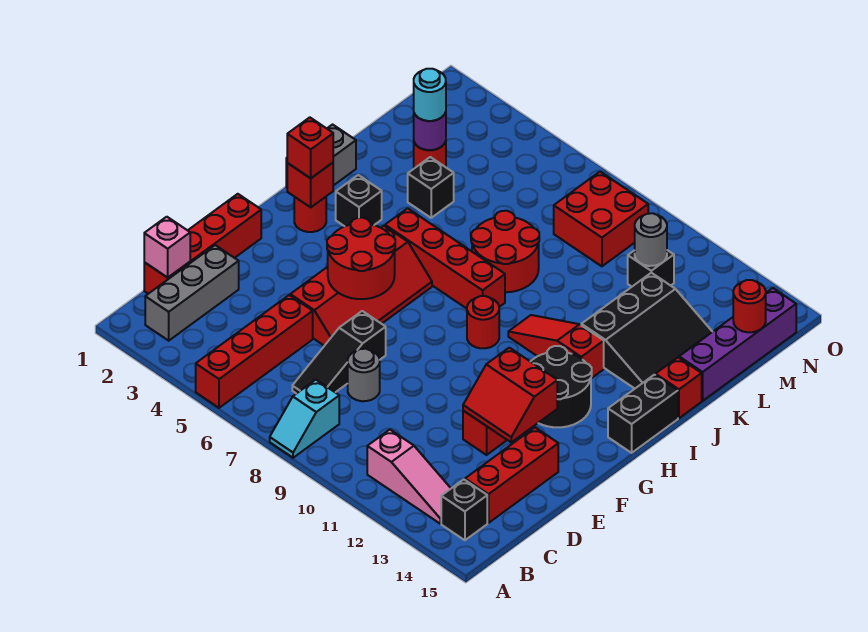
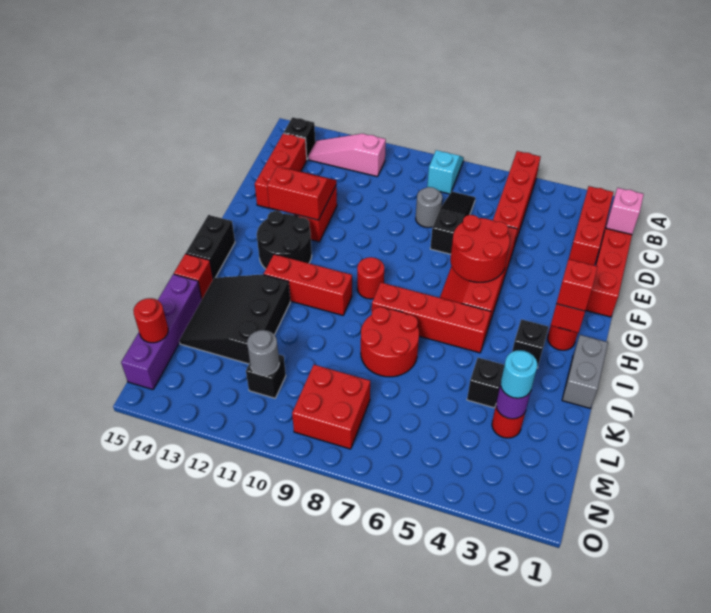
grey brick B2:D2 level 1 -> red brick B2:D2 level 1
red slope I10:I12 level 1 top 12 -> red brick I10:I12 level 1

